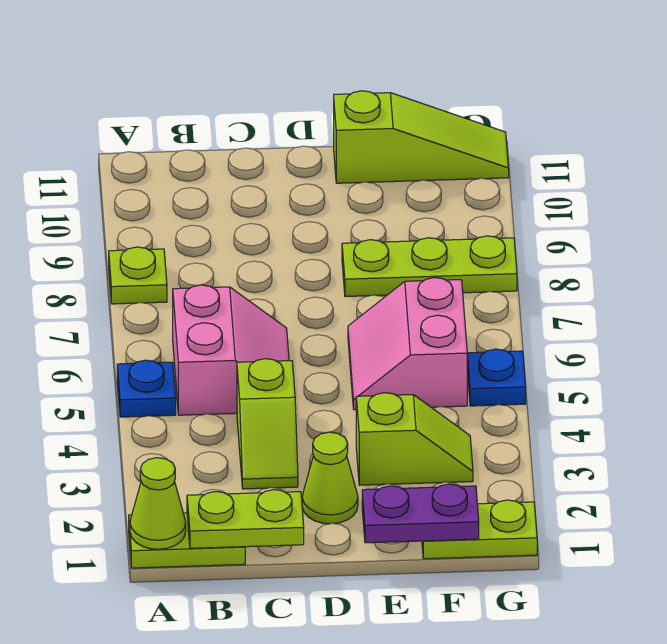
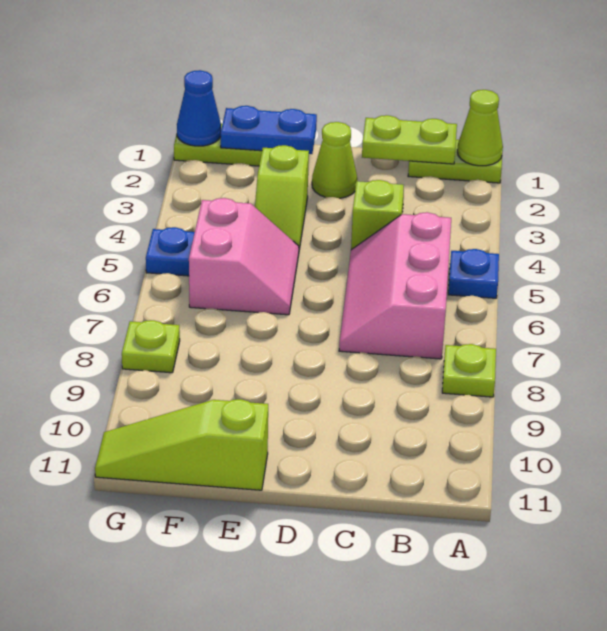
pink slope B5:C6 level 1 top B -> pink slope B5:C7 level 1 top B
purple plate E1:F1 level 2 -> blue plate E1:F1 level 2
lime slope E3:F3 level 1 top E -> lime slope E3:E4 level 1 top 3
lime plate E8:G8 level 1 -> lime plate G8 level 1
none -> blue cone G1 level 2

